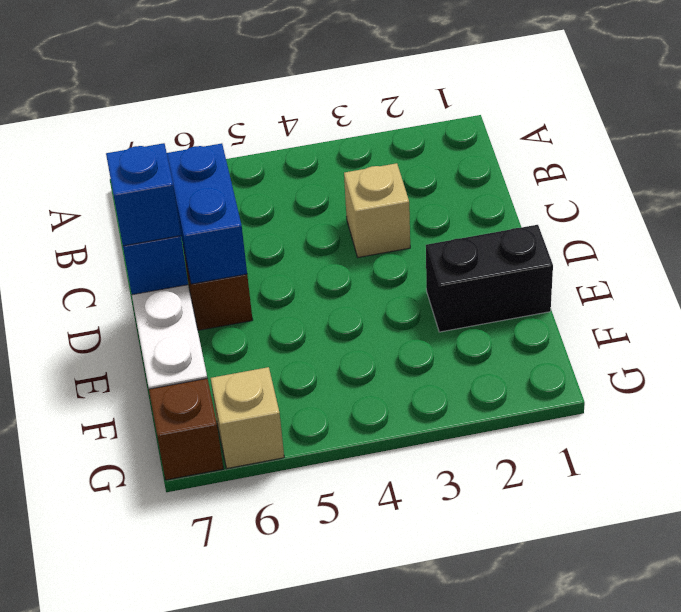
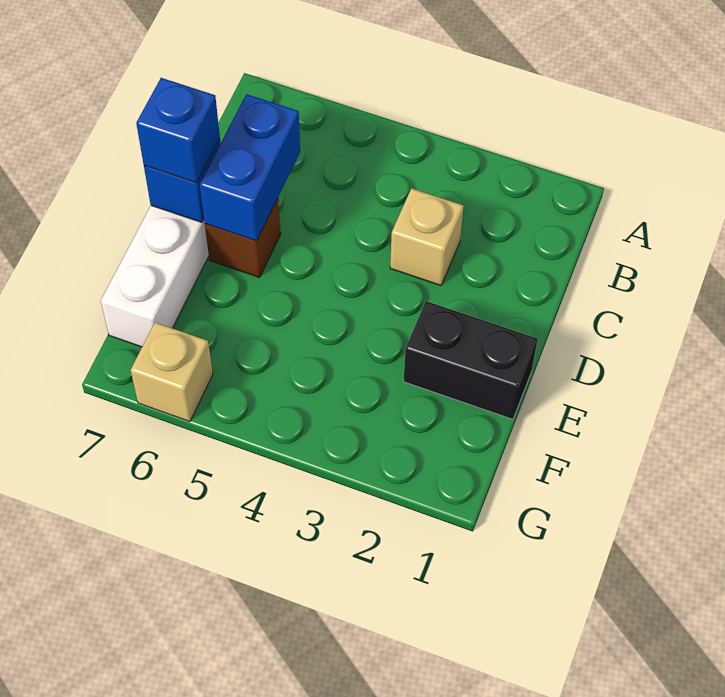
brown brick G7 level 1 -> none

